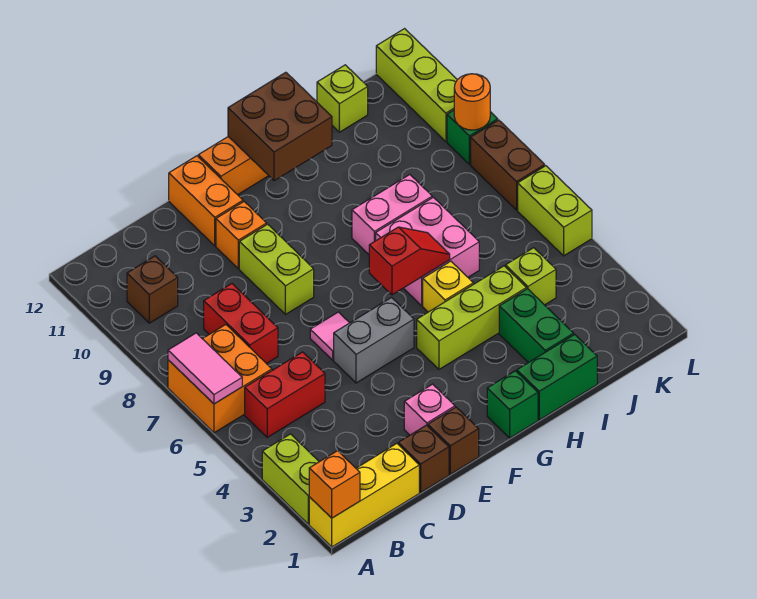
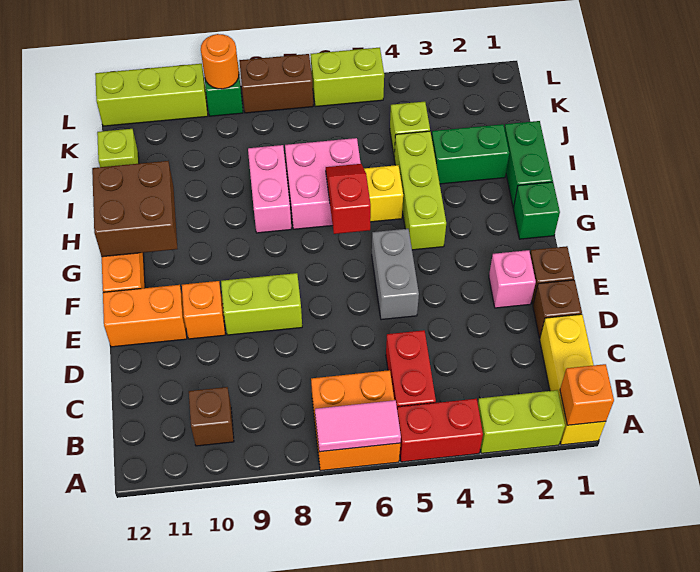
red brick C7:C8 level 1 -> red brick A4:A5 level 1
pink tile E6 level 1 -> none

